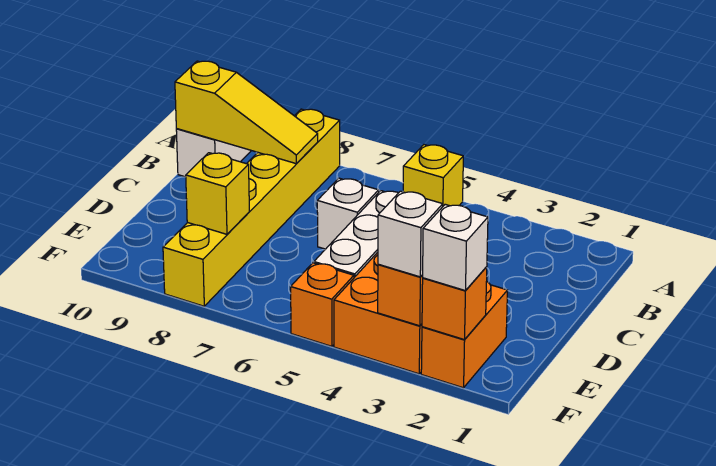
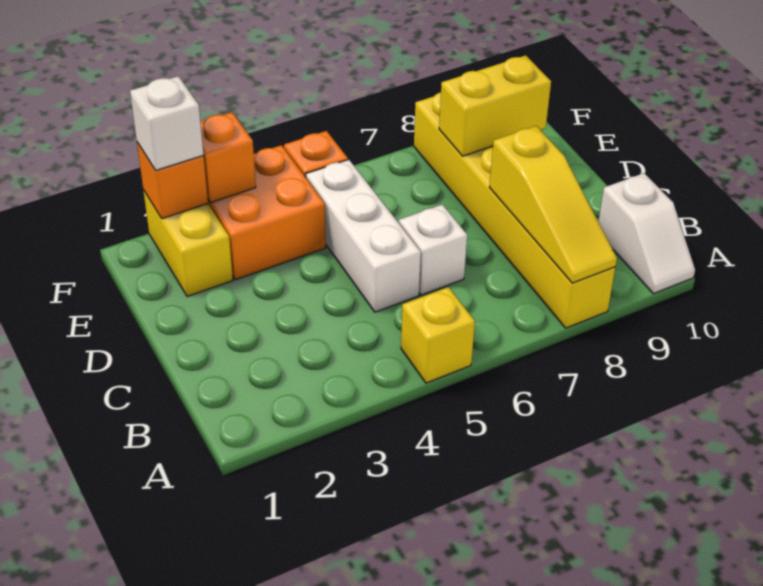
yellow slope B8:B10 level 2 top 10 -> yellow slope A8:C8 level 2 top C
orange brick E2:F2 level 1 -> yellow brick E2:F2 level 1
yellow brick E8 level 2 -> yellow brick E8:E9 level 2
white brick F3 level 3 -> none

